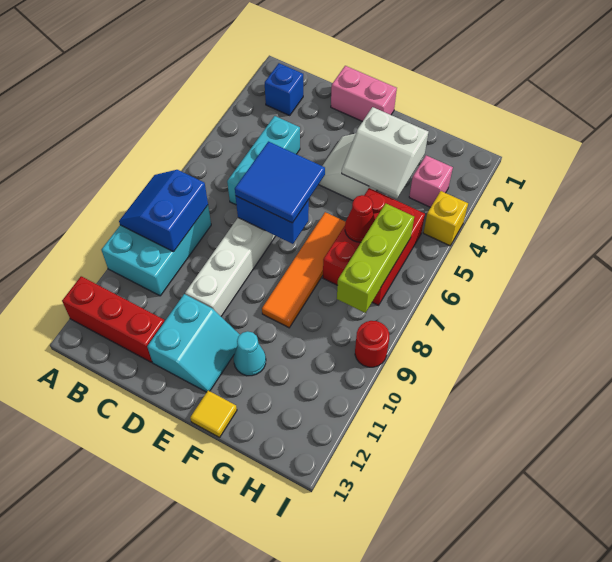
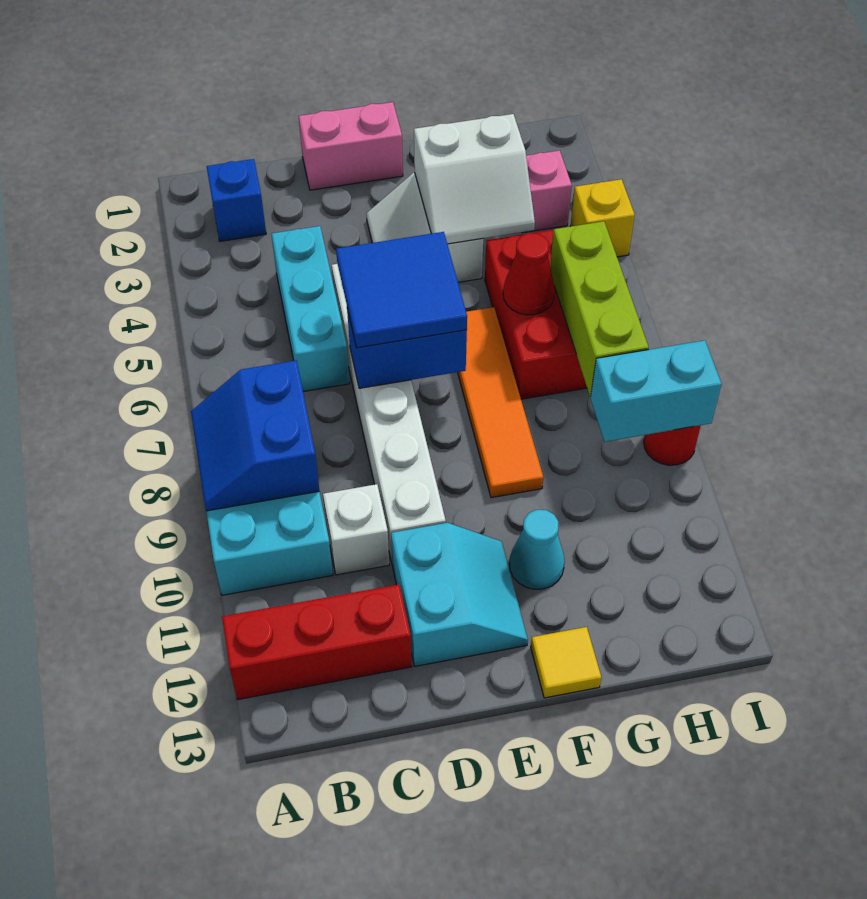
none -> white brick C10 level 1
none -> cyan brick H9:I9 level 2

